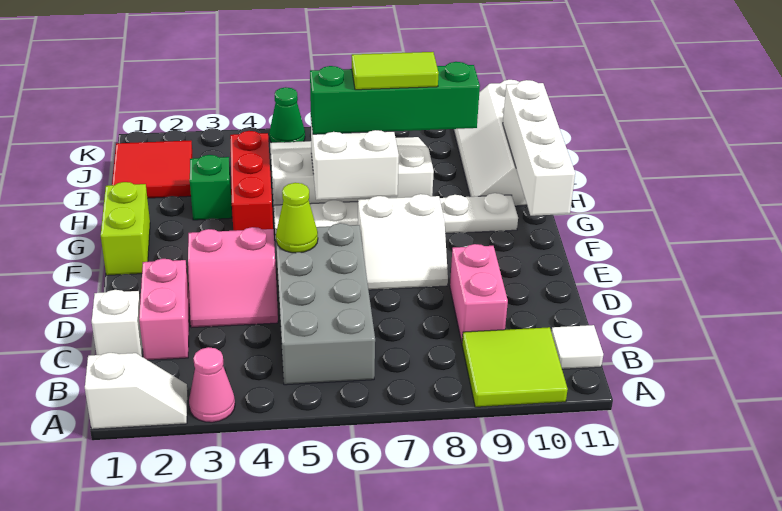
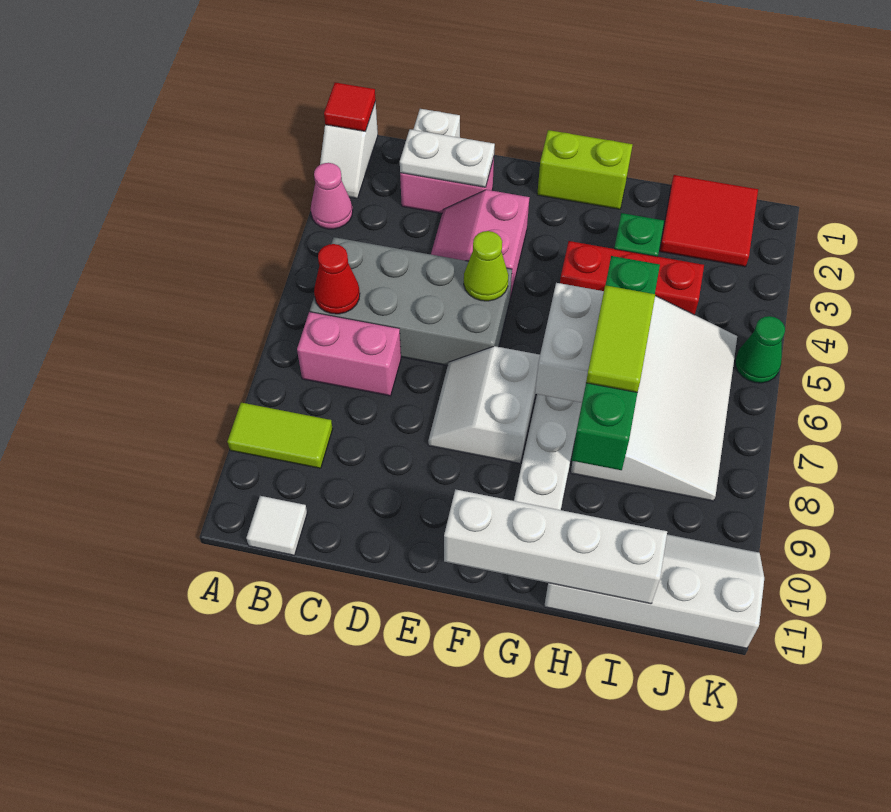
none -> red tile A1 level 2
lime tile A9:B10 level 1 -> lime tile A9:B9 level 1
none -> red cone B6 level 2
none -> white plate C2:D2 level 2
pink brick C9:D9 level 1 -> pink brick B7:C7 level 1

